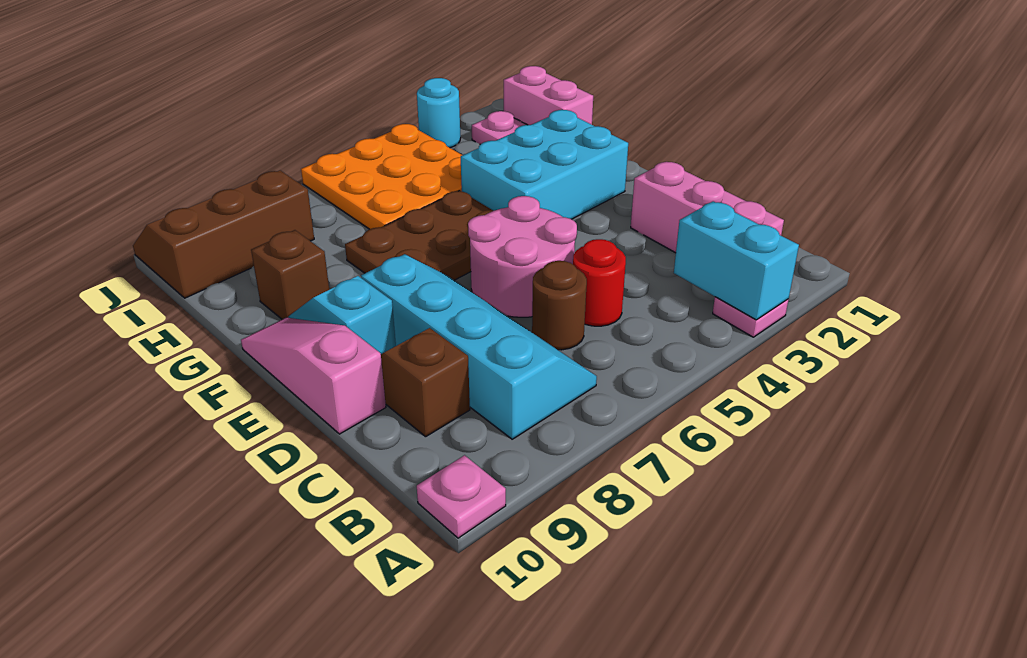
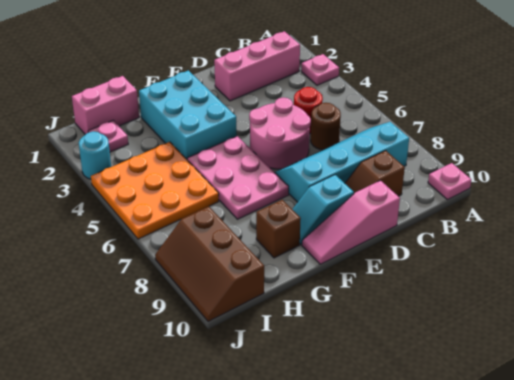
cyan brick A3:B3 level 2 -> none
brown plate F5:G7 level 1 -> pink plate F5:G7 level 1

